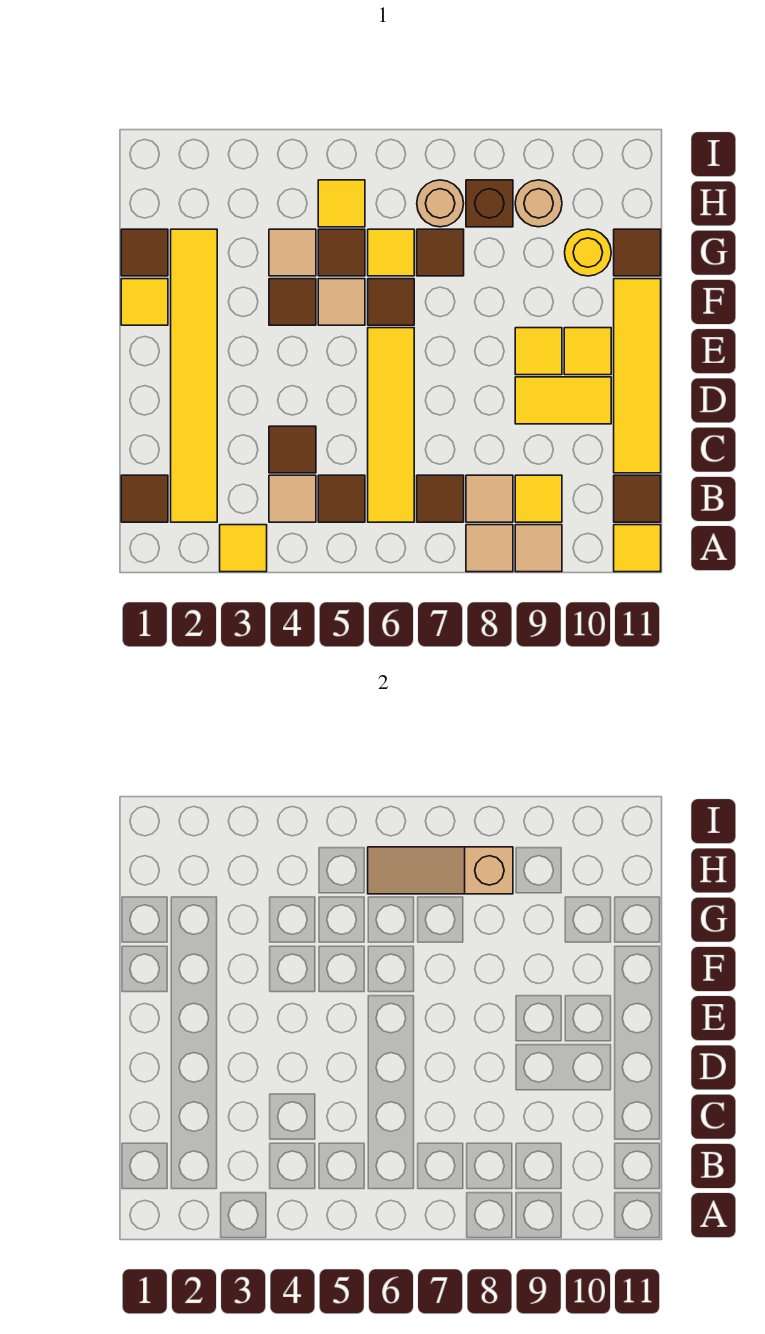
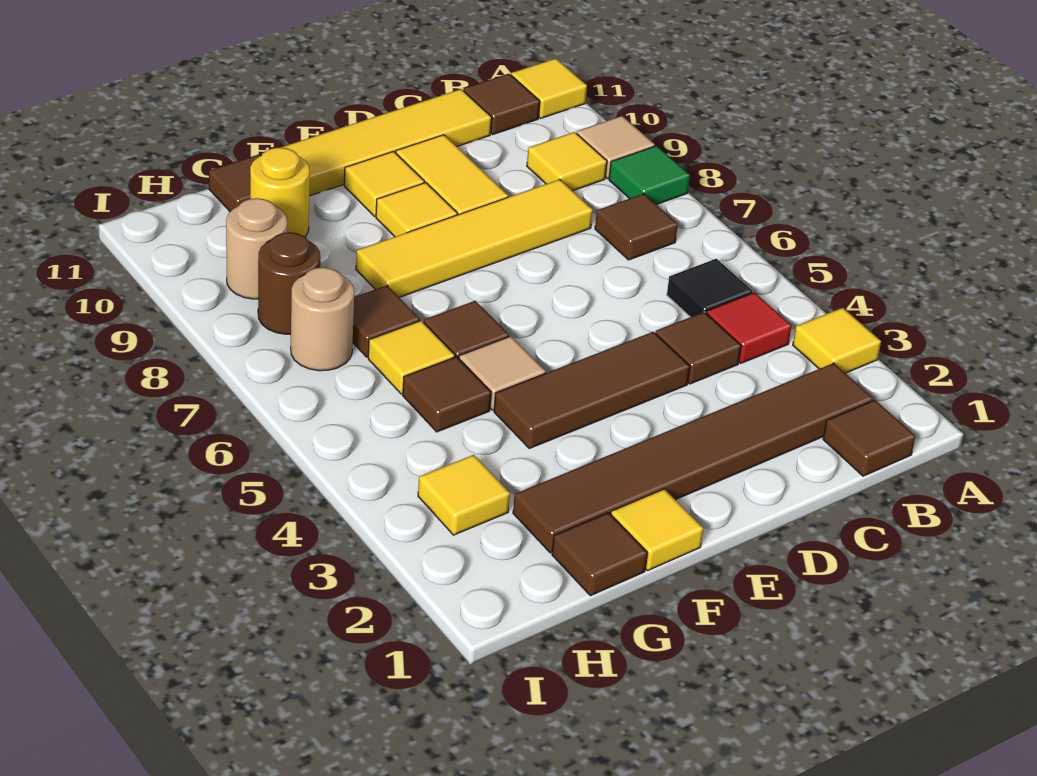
tan tile A8 level 1 -> green tile A8 level 1
yellow tile B2:G2 level 1 -> brown tile B2:G2 level 1
tan tile B4 level 1 -> red tile B4 level 1
brown tile B5 level 1 -> black tile B5 level 1
yellow tile B6:E6 level 1 -> yellow tile C8:F8 level 1
tan tile B8 level 1 -> none
brown tile F4 level 1 -> brown tile D4:F4 level 1
tan tile G4 level 1 -> none
yellow tile H5 level 1 -> yellow tile H3 level 1
tan slope H6:H8 level 2 top 8 -> none
brown brick H8 level 1 -> brown round brick H8 level 1

